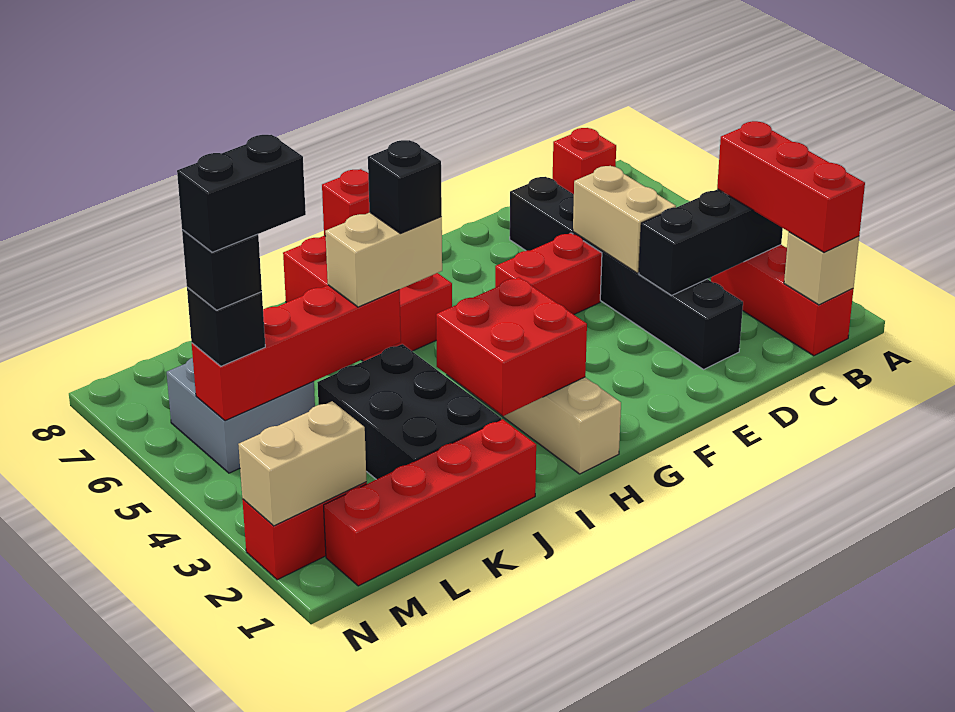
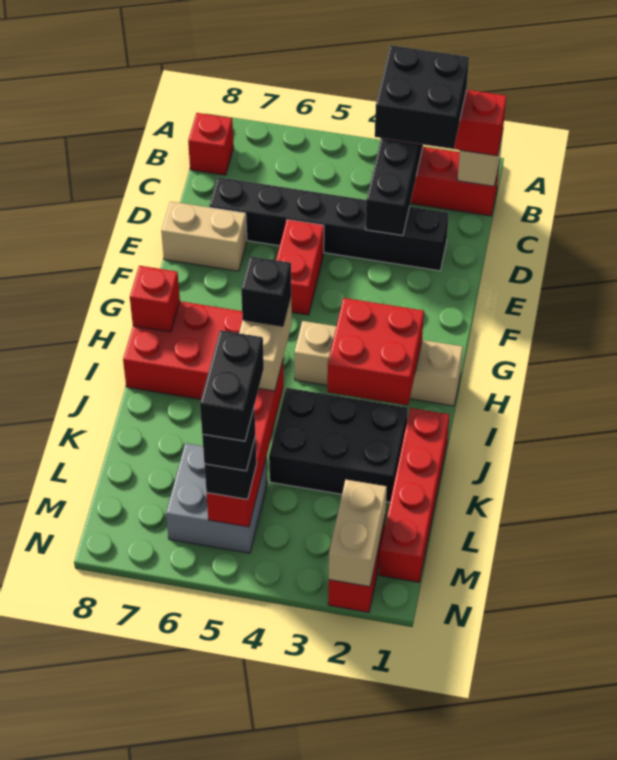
none -> black brick B2:C3 level 4
tan brick D4:D5 level 2 -> tan brick E7:E8 level 1

